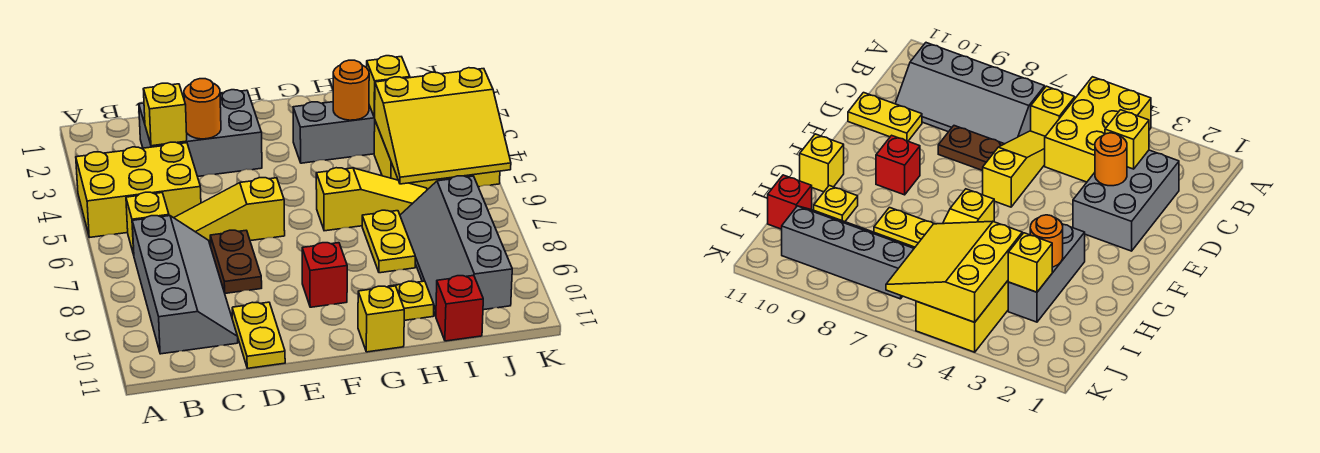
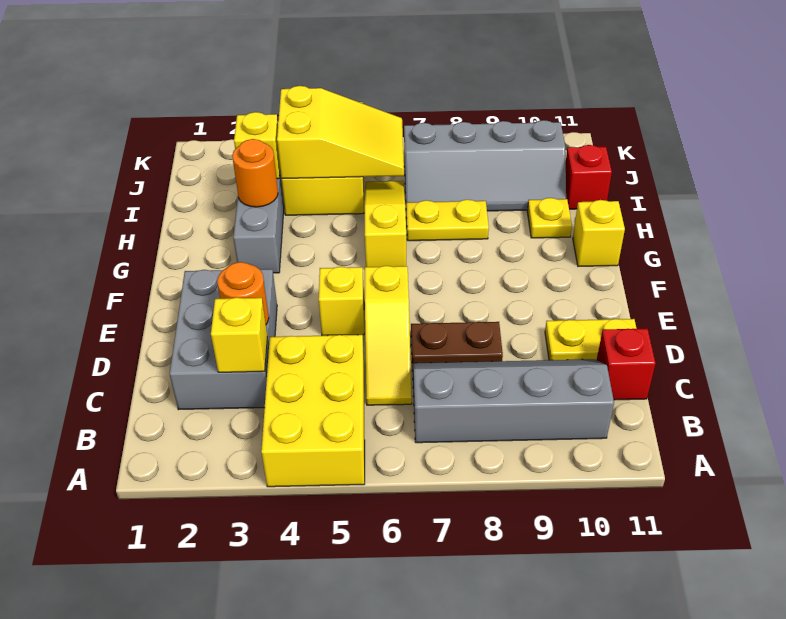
yellow brick B6 level 1 -> yellow brick E5 level 1
red brick F9 level 1 -> red brick C11 level 1
yellow slope I4:K6 level 2 top 4 -> yellow slope I4:J6 level 2 top 4

